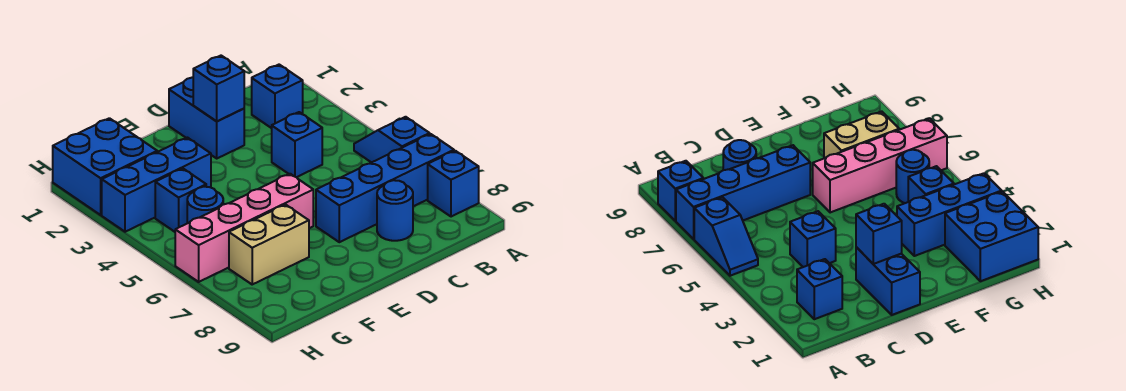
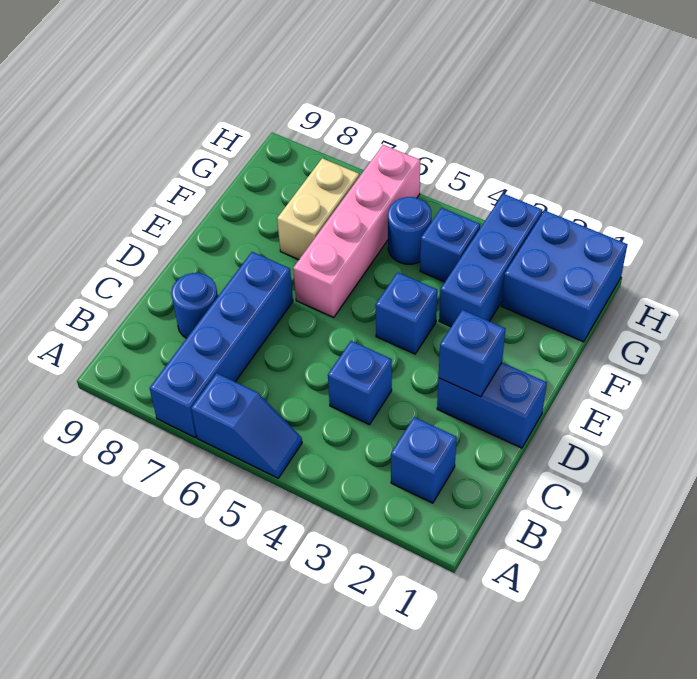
blue brick A8 level 1 -> blue brick E4 level 1

